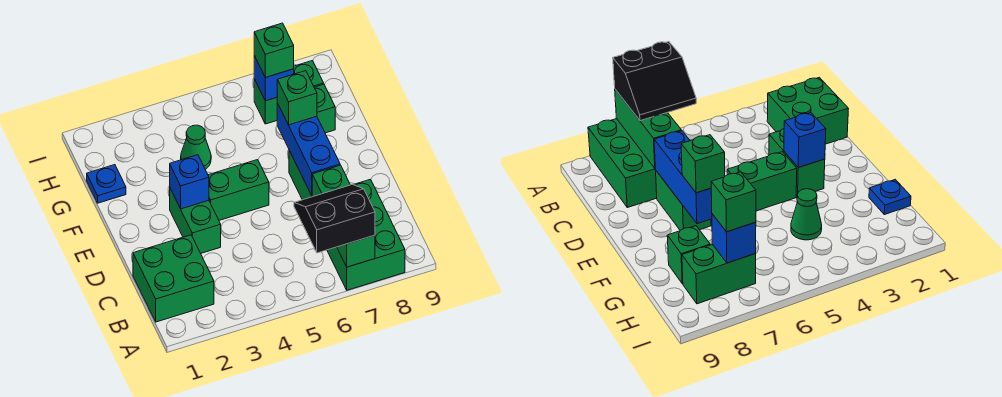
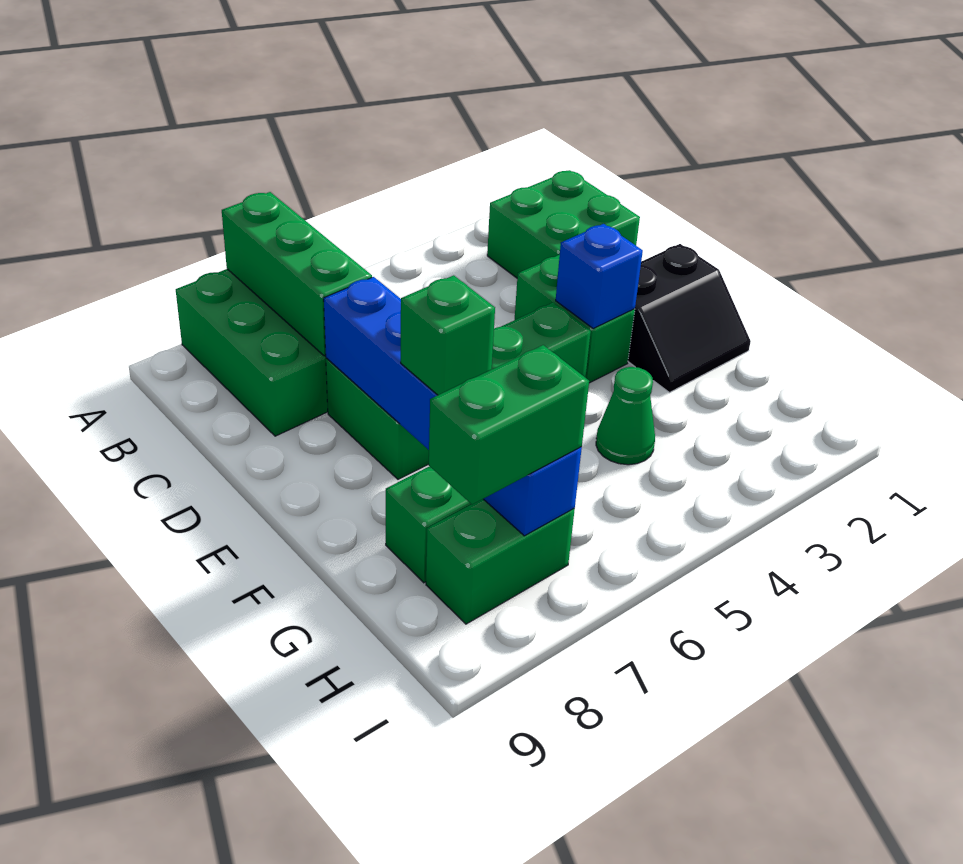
black slope A6:B7 level 3 top A -> black slope E1:F2 level 1 top E
blue plate G1 level 1 -> none
green brick H7 level 3 -> green brick H7:H8 level 3

